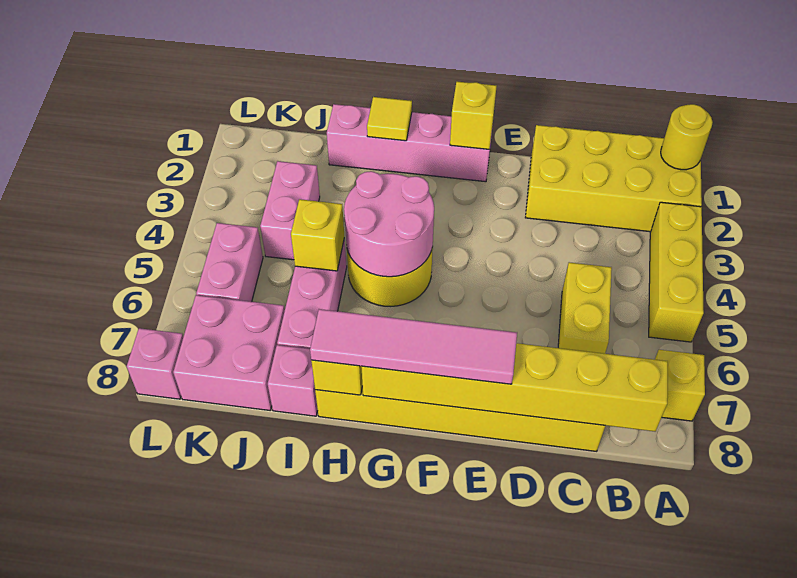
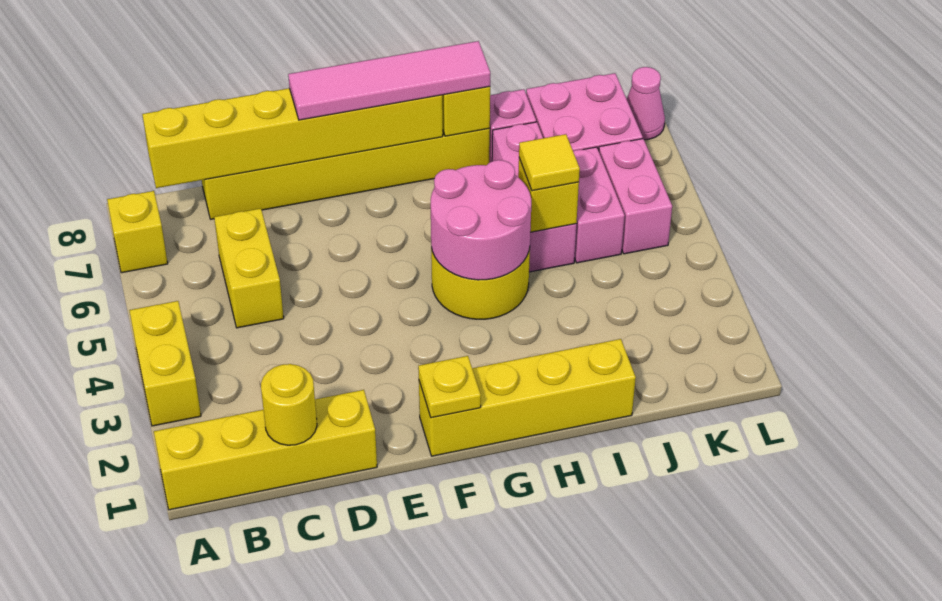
yellow brick A1:D2 level 1 -> yellow brick A1:D1 level 1
yellow round brick A1 level 2 -> yellow round brick C1 level 2
yellow brick A3:A5 level 1 -> yellow brick A3:A4 level 1
pink brick F1:I1 level 1 -> yellow brick F1:I1 level 1
yellow brick F1 level 2 -> yellow plate F1 level 2
yellow tile H1 level 2 -> yellow tile I5 level 3
pink brick J3:J4 level 1 -> pink brick J5:J6 level 1
pink brick L8 level 1 -> pink cone L8 level 1

